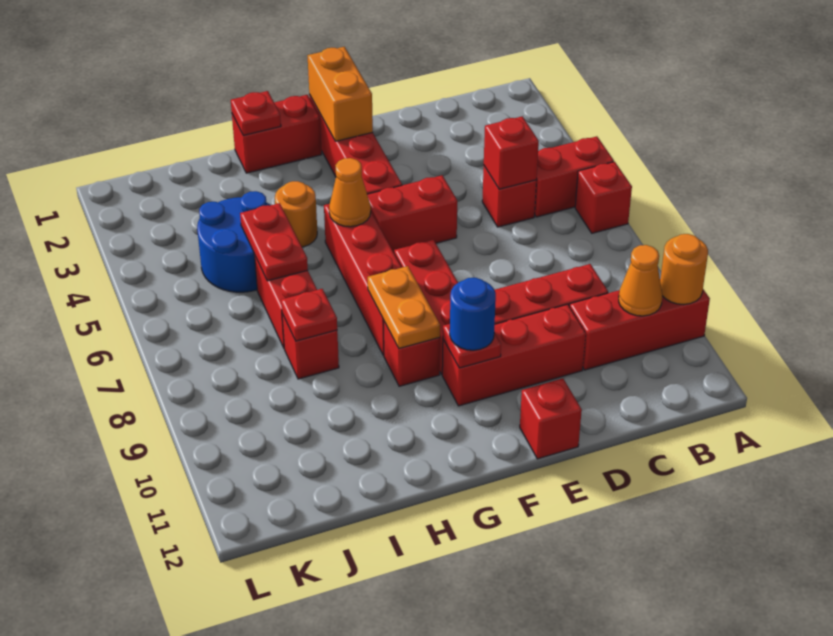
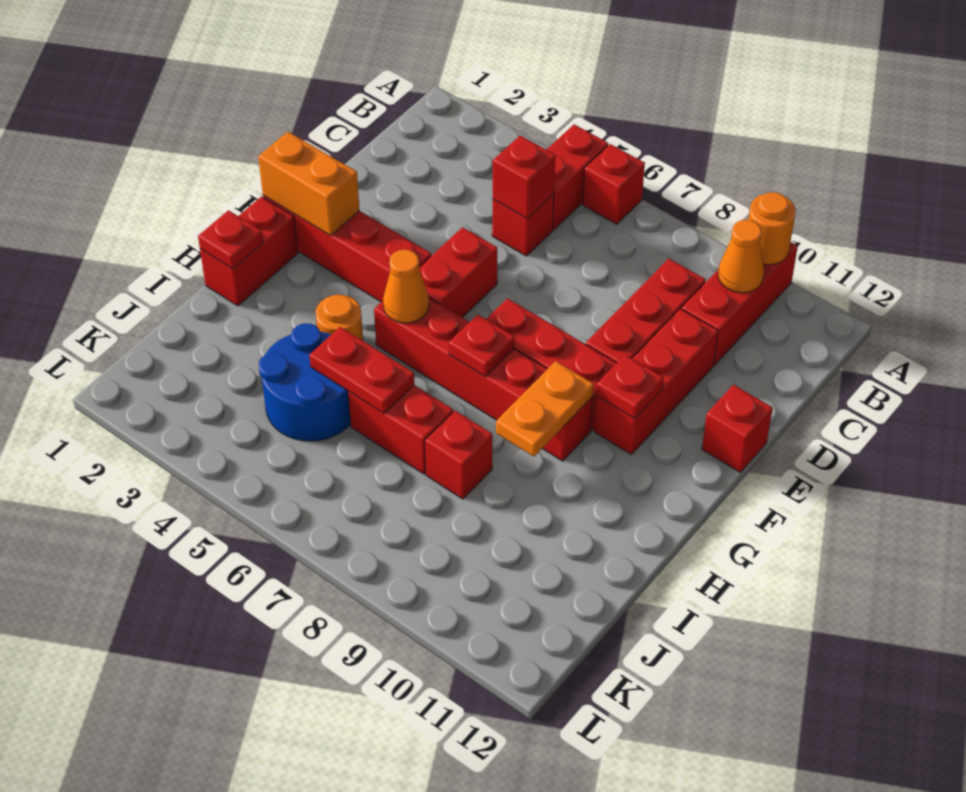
blue round brick F10 level 3 -> none
orange plate G8:G9 level 2 -> orange plate G9:H9 level 2
red plate I8 level 2 -> red plate G7 level 2

